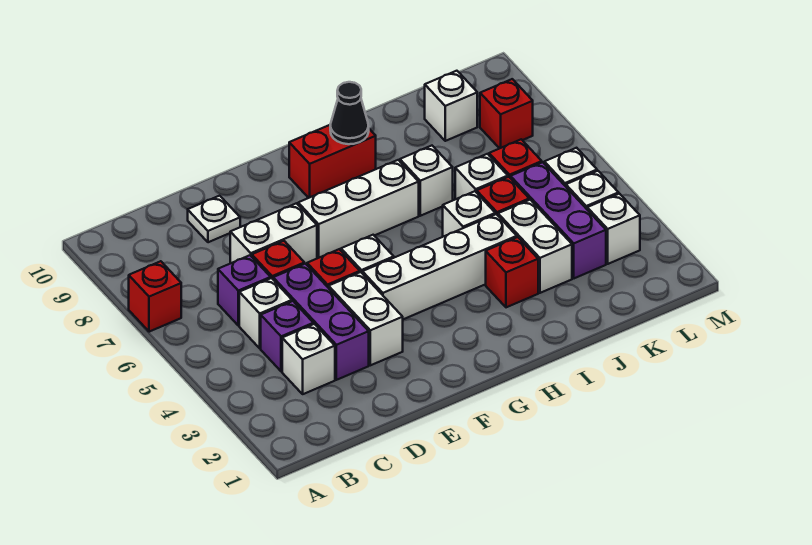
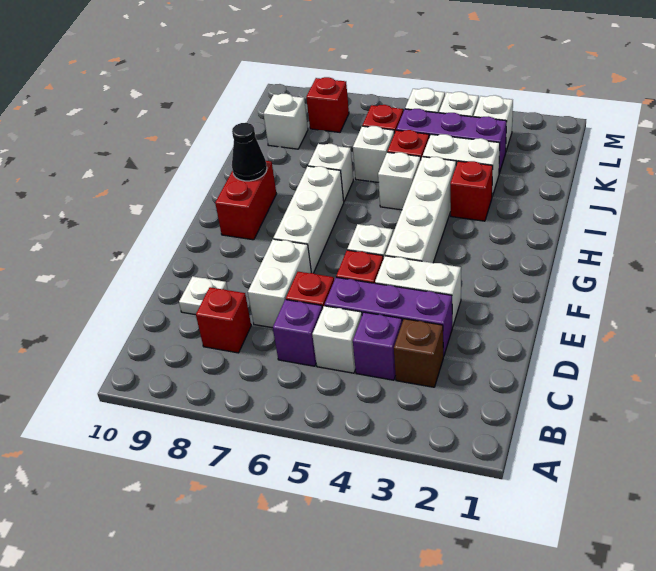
red brick A7 level 1 -> red brick C8 level 1
white brick C3 level 1 -> brown brick C3 level 1

